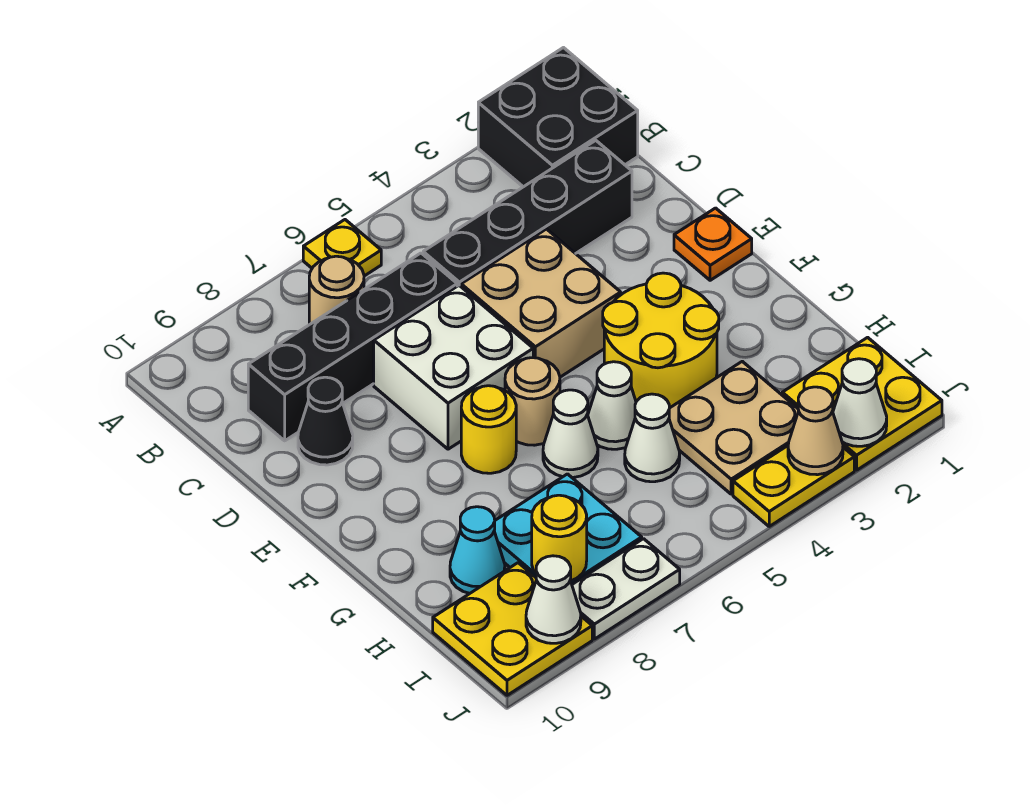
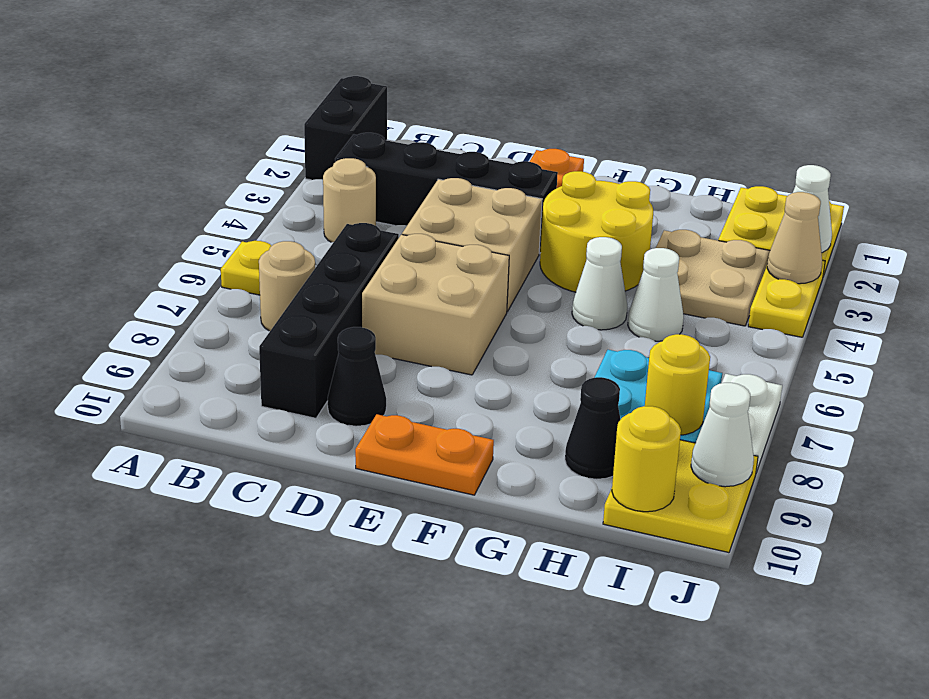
black brick A1:B2 level 1 -> black brick A1:A2 level 1
black brick C2:C5 level 1 -> black brick B3:E3 level 1
white brick D6:E7 level 1 -> tan brick D6:E7 level 1
none -> orange plate E10:F10 level 1
tan round brick F6 level 1 -> tan round brick B4 level 1
yellow round brick F7 level 1 -> yellow round brick I10 level 2
white cone G6 level 1 -> none
cyan cone H9 level 1 -> black cone H9 level 1

